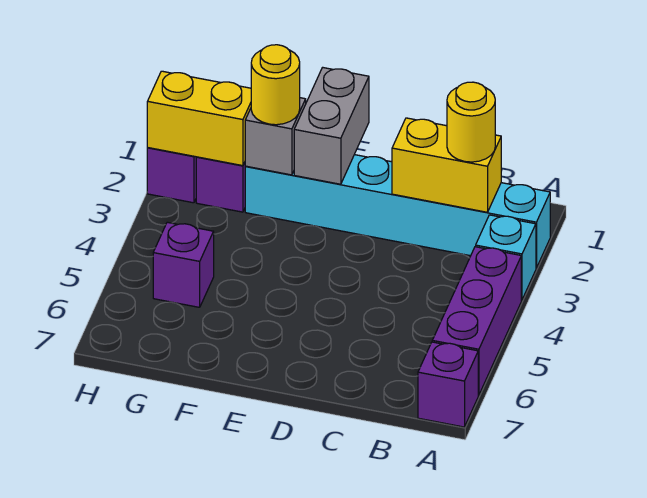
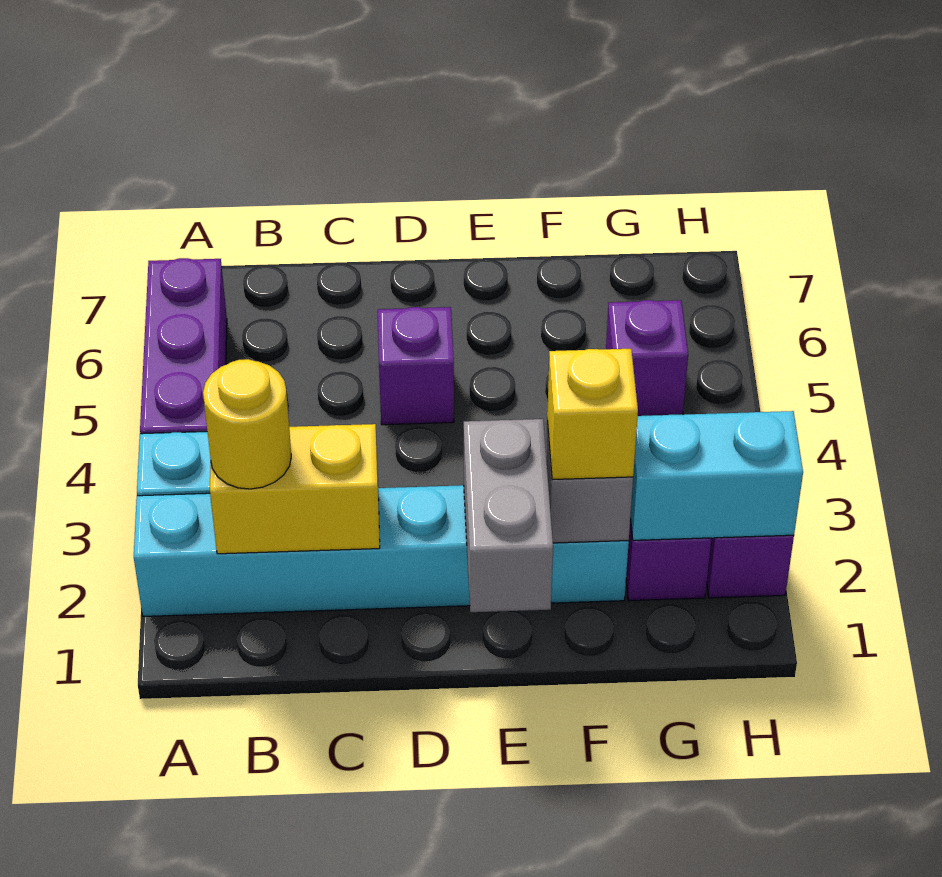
purple brick A7 level 1 -> purple brick D5 level 1
yellow round brick F2 level 3 -> yellow brick F2 level 3
yellow brick G2:H2 level 2 -> cyan brick G2:H2 level 2

